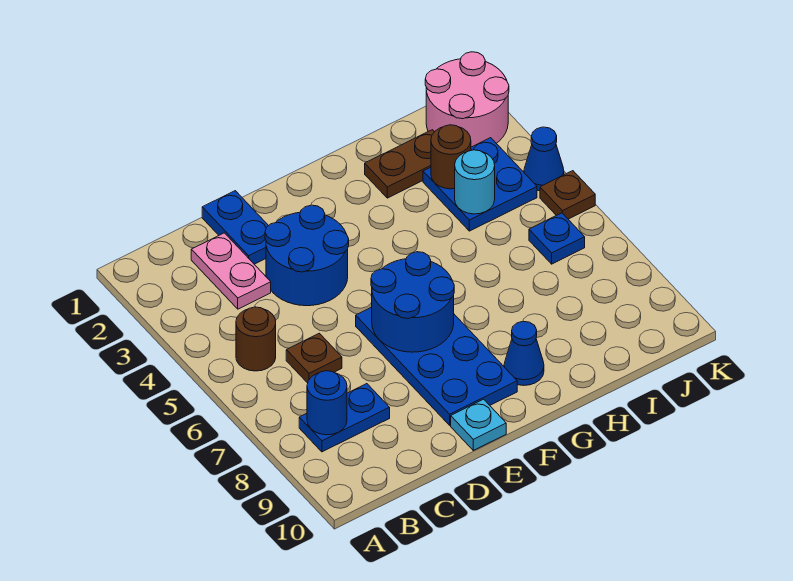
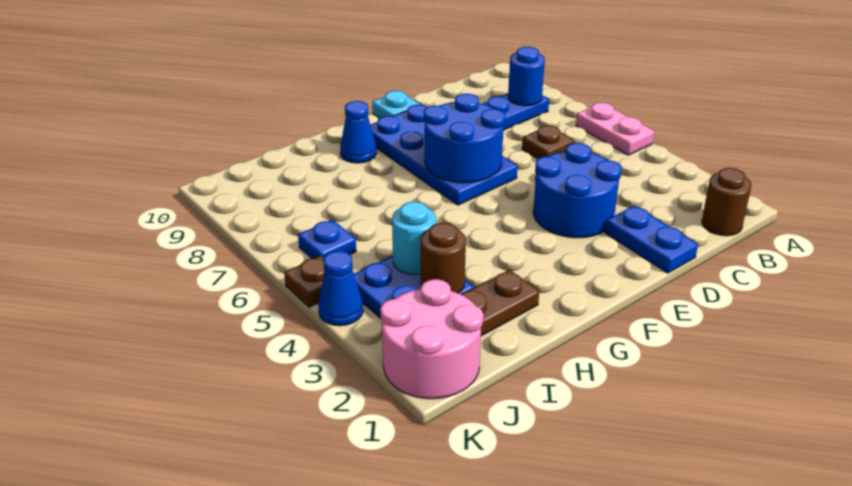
brown round brick B5 level 1 -> brown round brick B1 level 1
pink plate C2:C3 level 1 -> pink plate A5:A6 level 1

